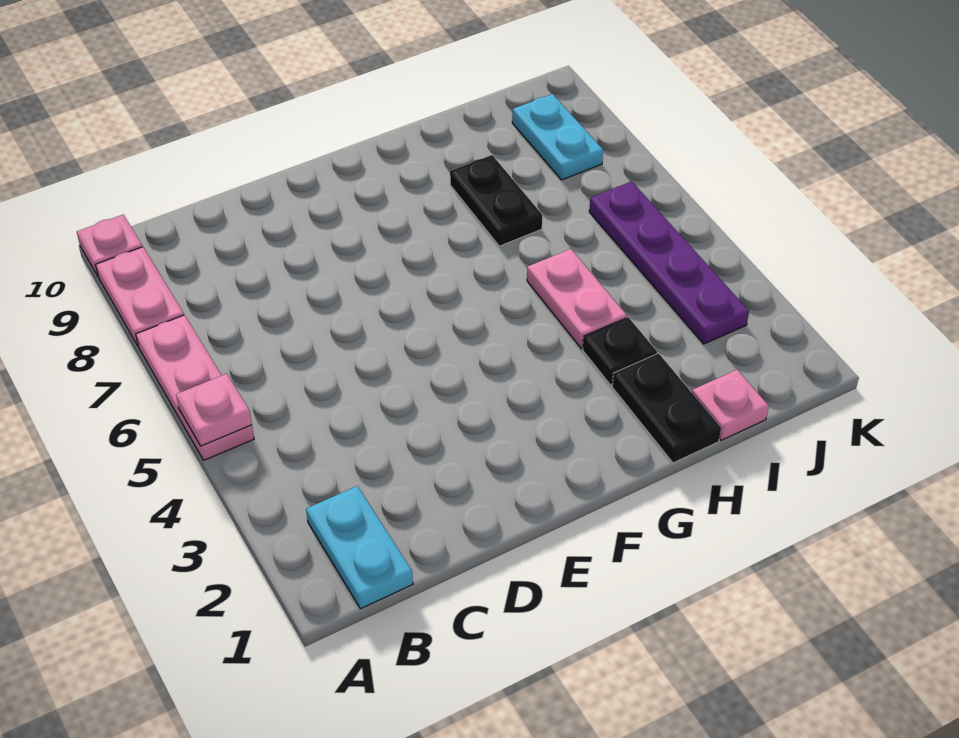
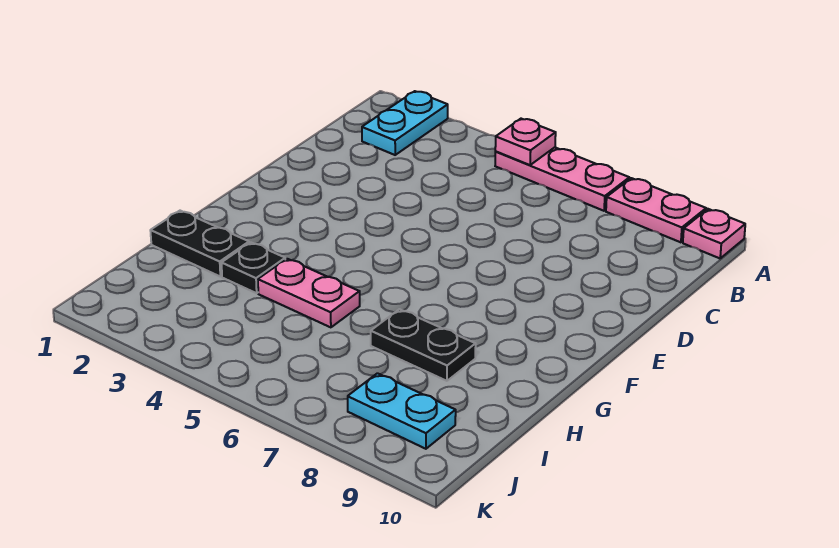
cyan plate B1:B2 level 1 -> cyan plate A2:B2 level 1
pink plate I1 level 1 -> none
purple plate J3:J6 level 1 -> none

